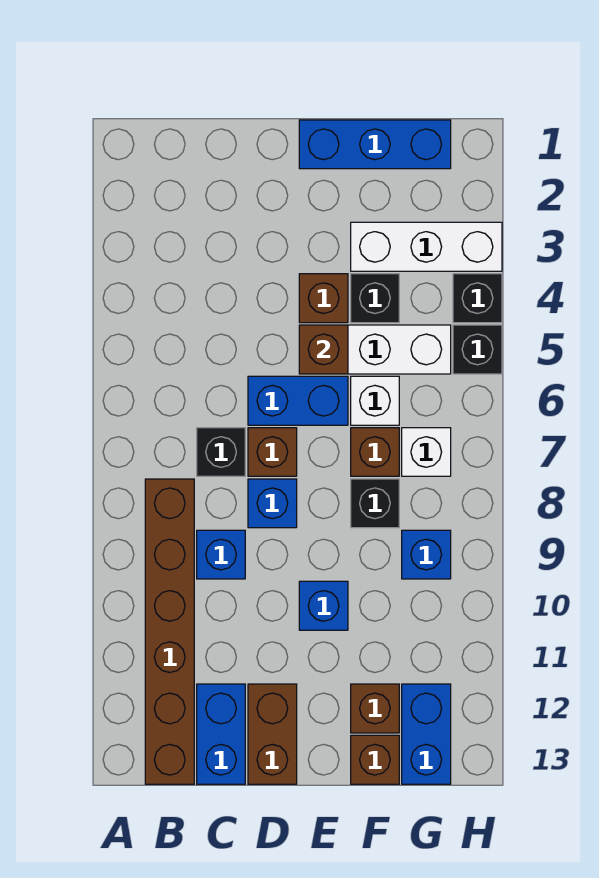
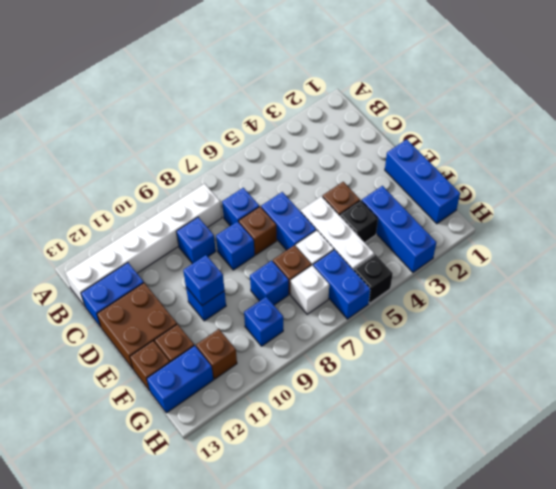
brown brick B8:B13 level 1 -> white brick B8:B13 level 1
black brick C7 level 1 -> blue brick C7 level 1
brown brick D12:D13 level 1 -> brown brick D12:E13 level 1
brown brick E5 level 2 -> brown brick G11 level 1
none -> blue brick E10 level 2
white brick F3:H3 level 1 -> blue brick F3:H3 level 1
black brick F8 level 1 -> blue brick F8 level 1
none -> blue brick G6:H6 level 1
black brick H4 level 1 -> none

